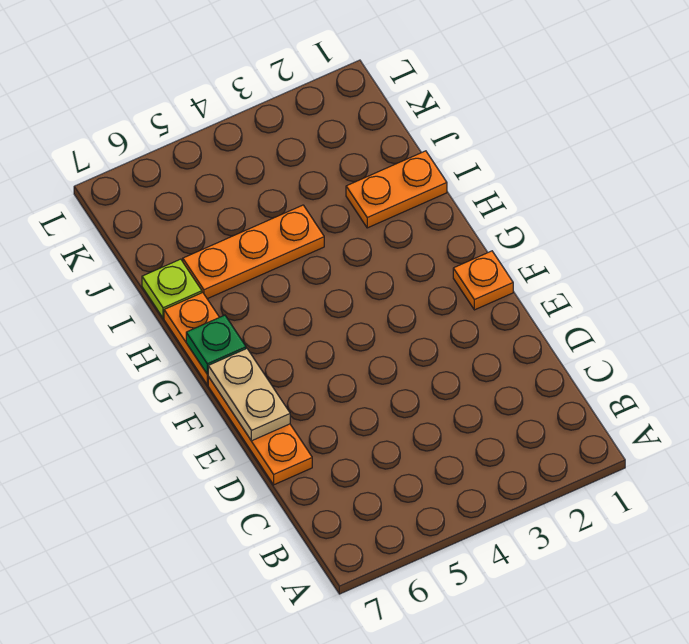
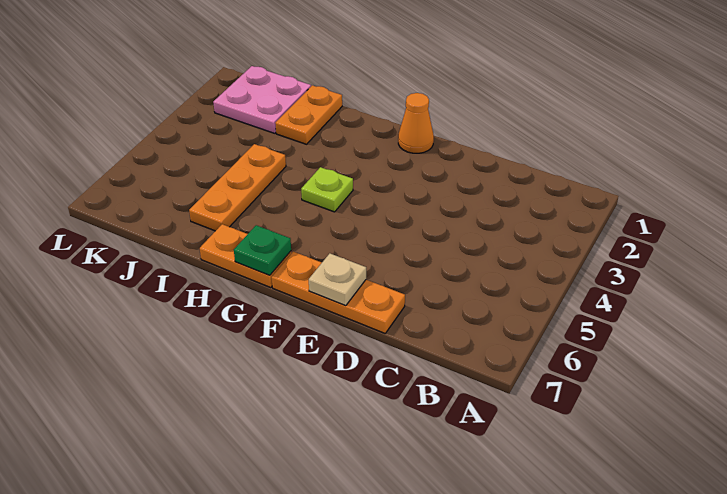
tan plate E7:F7 level 2 -> tan plate E7 level 2
orange plate F1 level 1 -> orange cone F1 level 1
lime plate I7 level 1 -> lime plate G4 level 1
none -> pink plate J1:K2 level 1

